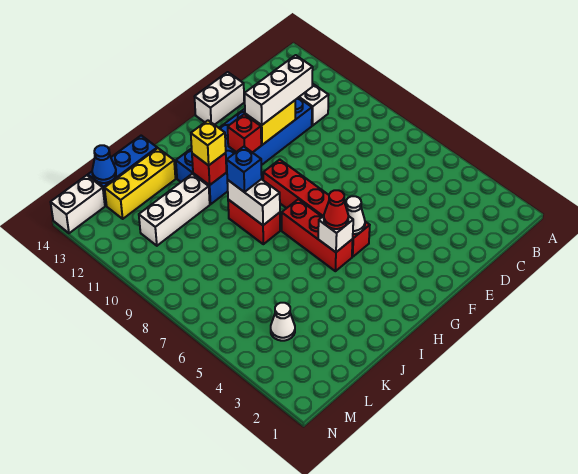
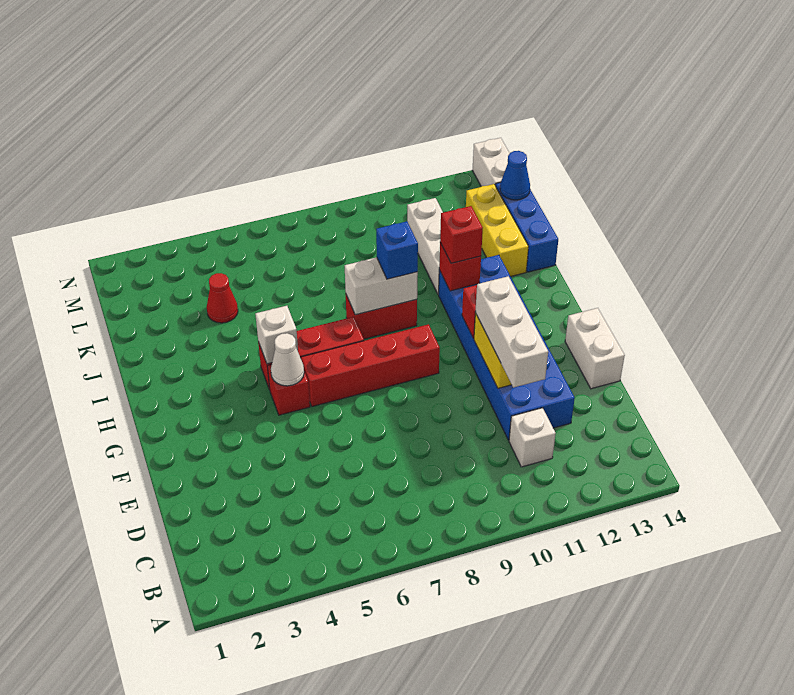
red cone H5 level 3 -> red cone K4 level 1
yellow brick I11 level 3 -> red brick I11 level 3
white cone L4 level 1 -> none

